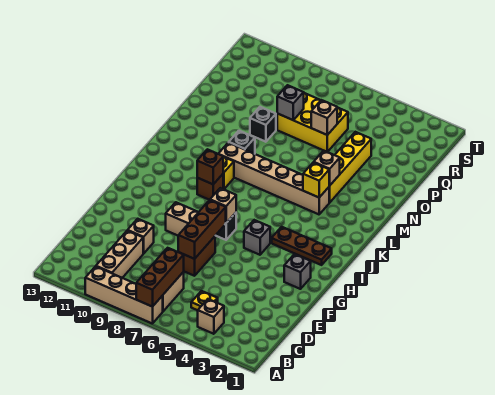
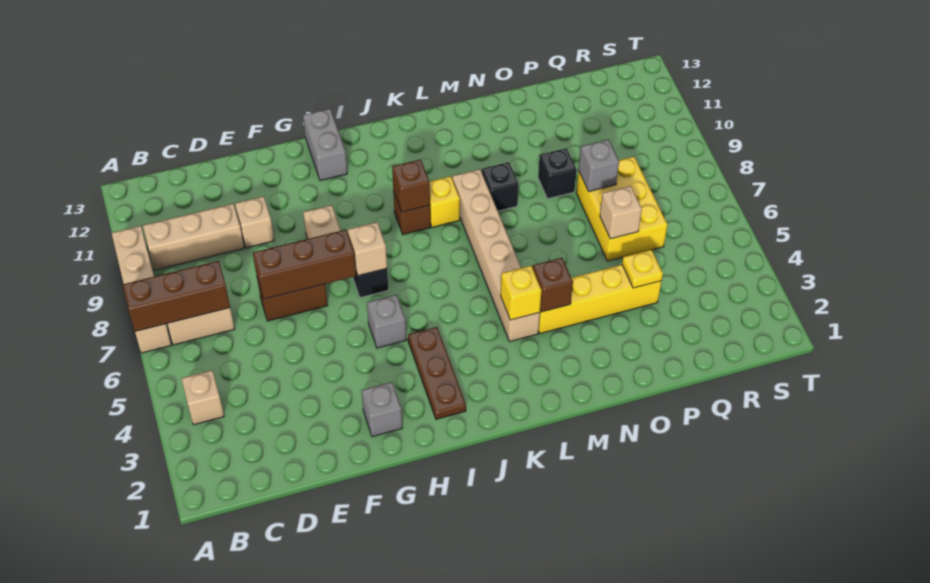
yellow plate C5 level 1 -> yellow plate P4 level 2
none -> grey brick H12:H13 level 1
tan brick M4 level 2 -> brown brick M4 level 2

